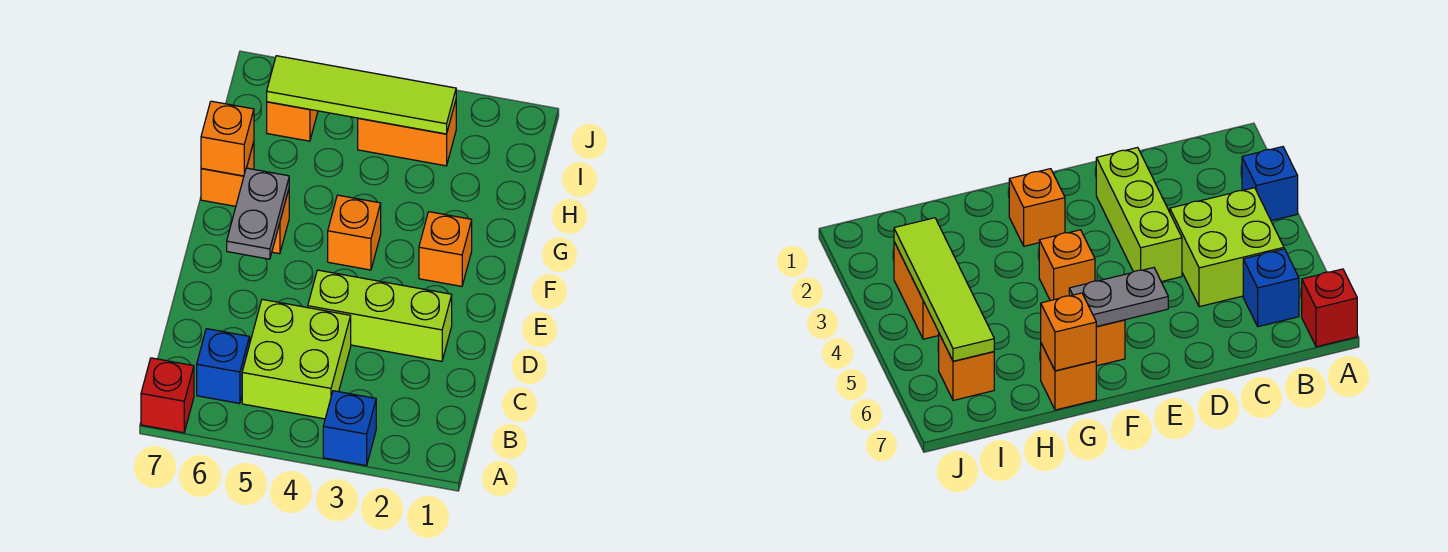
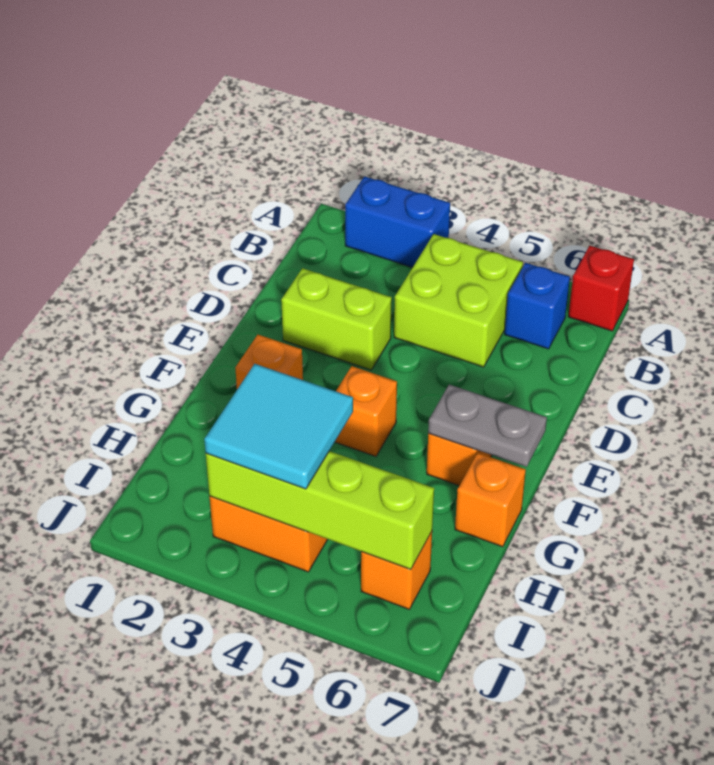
blue brick A3 level 1 -> blue brick A2:A3 level 1
lime brick D2:D4 level 1 -> lime brick D2:D3 level 1
grey plate E6:F6 level 2 -> grey plate F6:F7 level 2
orange brick G7 level 2 -> none
none -> cyan tile H3:I4 level 3
lime tile I3:I6 level 2 -> lime brick I3:I6 level 2

